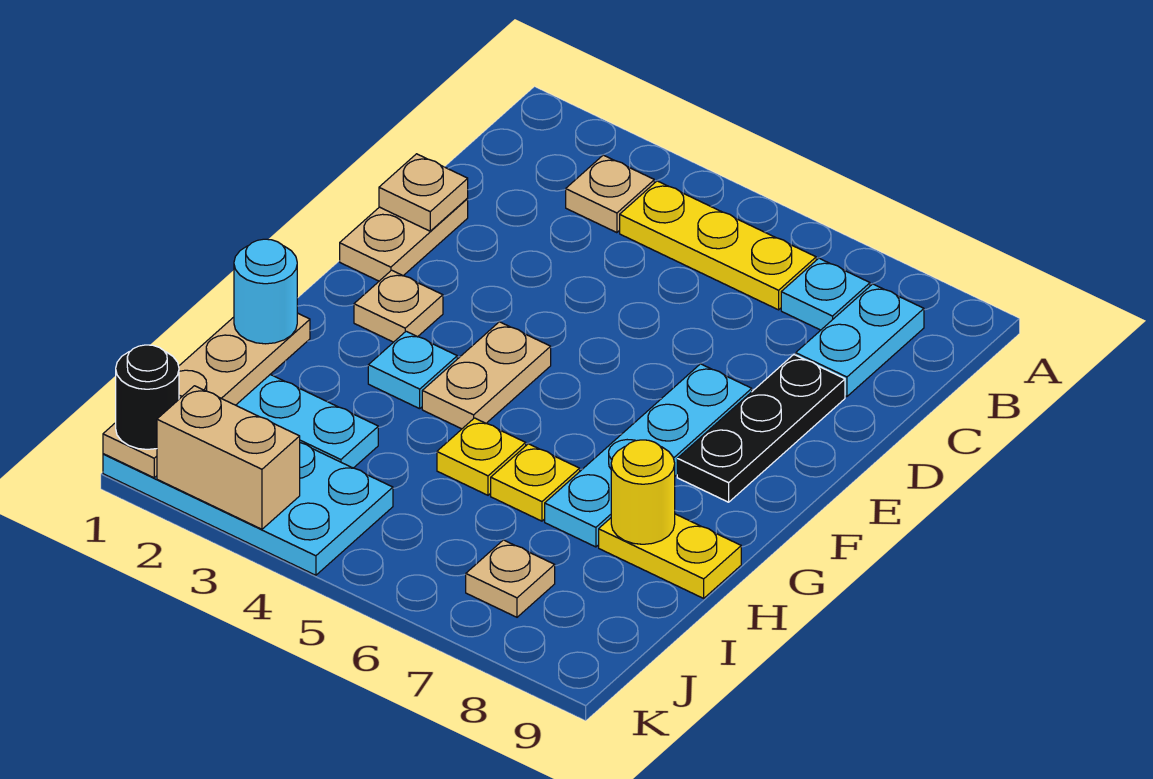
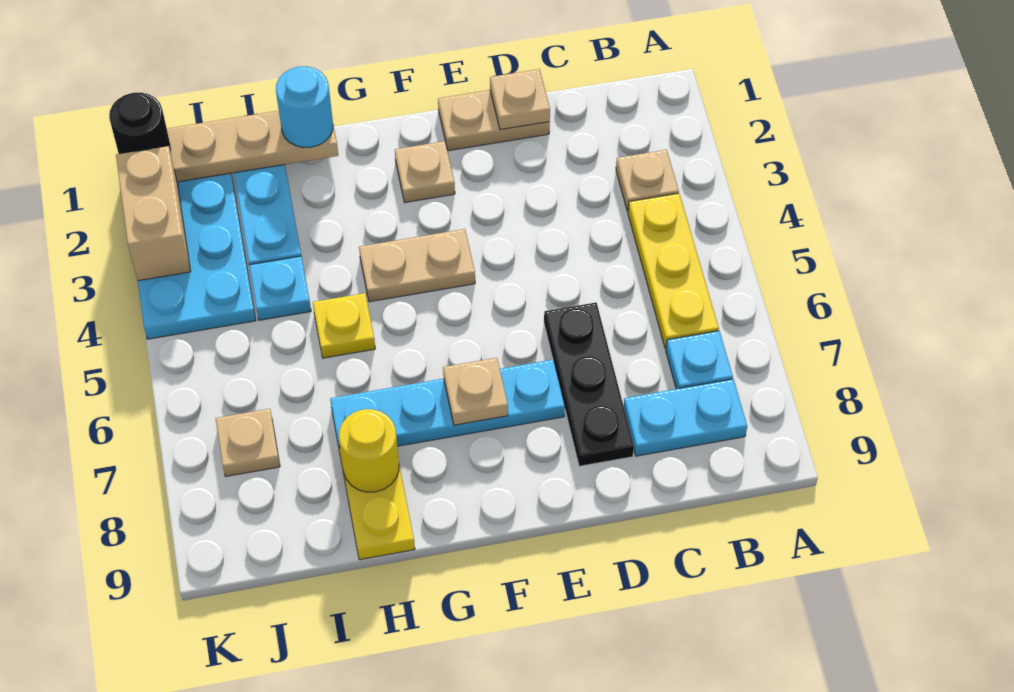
black plate D8:F8 level 1 -> black plate D6:D8 level 1
none -> tan plate F7 level 2
cyan plate G3 level 1 -> cyan plate I4 level 1
yellow plate H6 level 1 -> none

